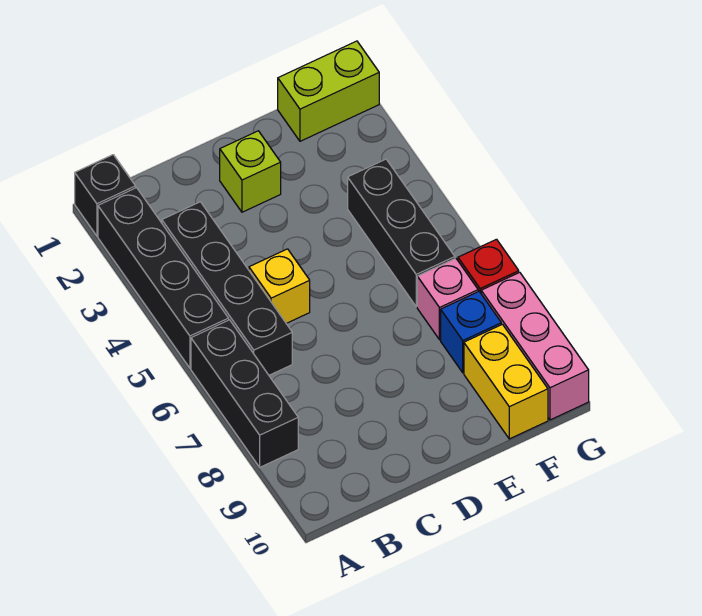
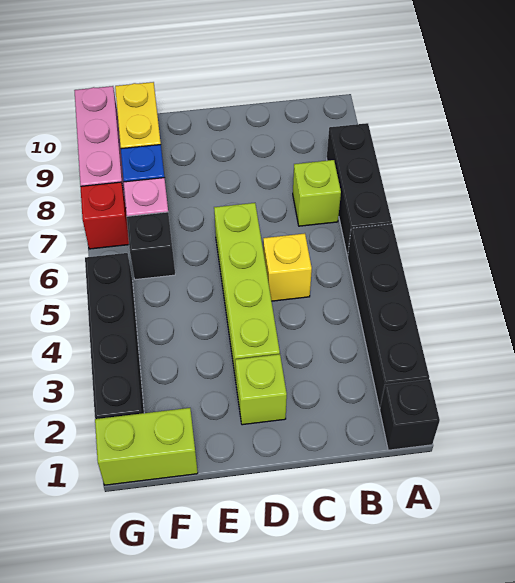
black brick B3:B6 level 1 -> black brick G2:G5 level 1
none -> lime brick B7 level 1
none -> lime brick D3:D6 level 1
black brick F4:F6 level 1 -> black brick F6 level 1

